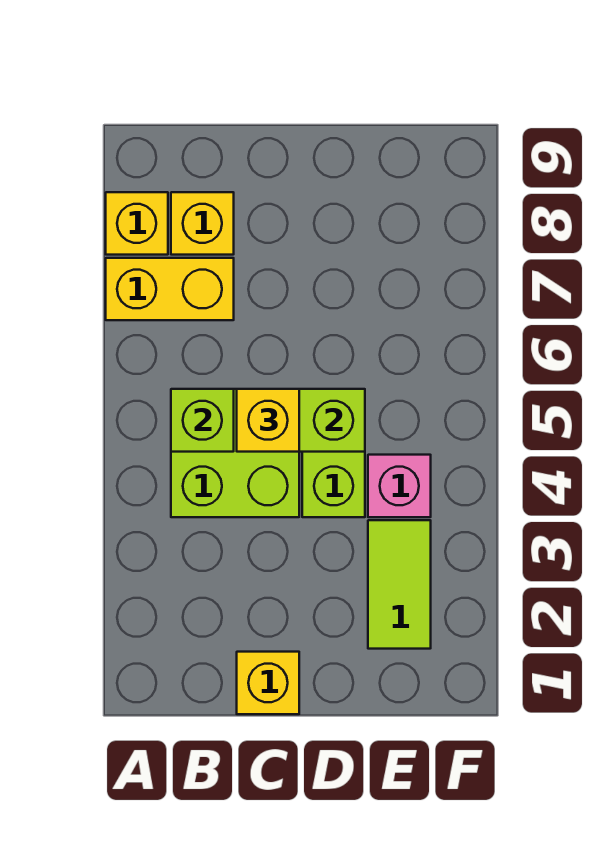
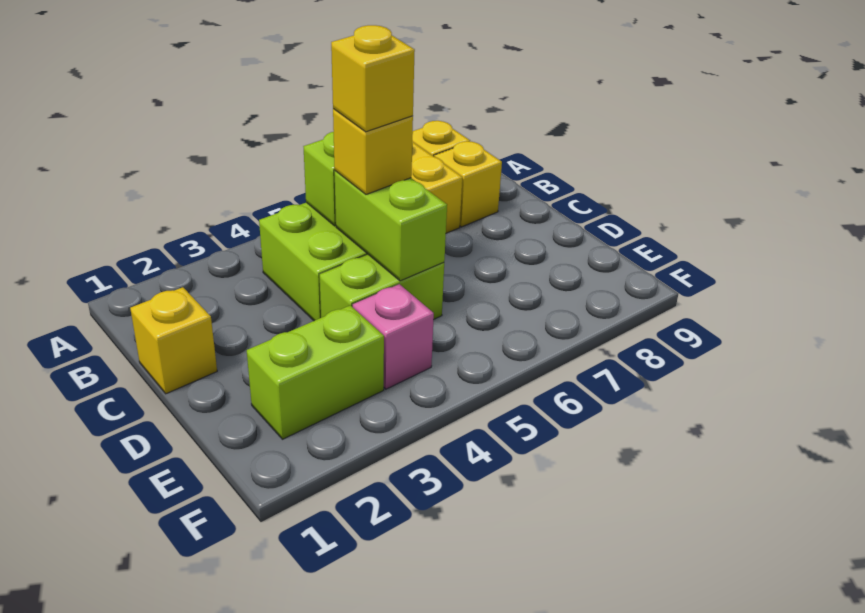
none -> yellow brick C5 level 4
lime tile E2:E3 level 1 -> lime brick E2:E3 level 1

